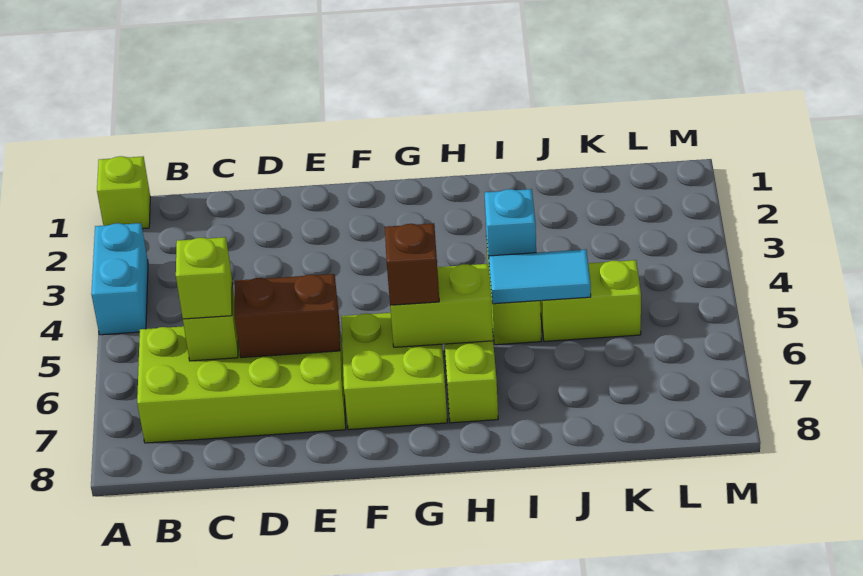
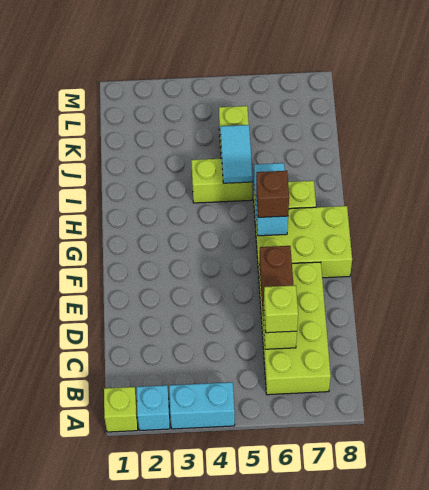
lime brick F6:G7 level 1 -> lime brick F6:G8 level 1
lime brick G6:H6 level 2 -> cyan brick G6:H6 level 2
cyan brick I4 level 2 -> cyan brick A2 level 1

